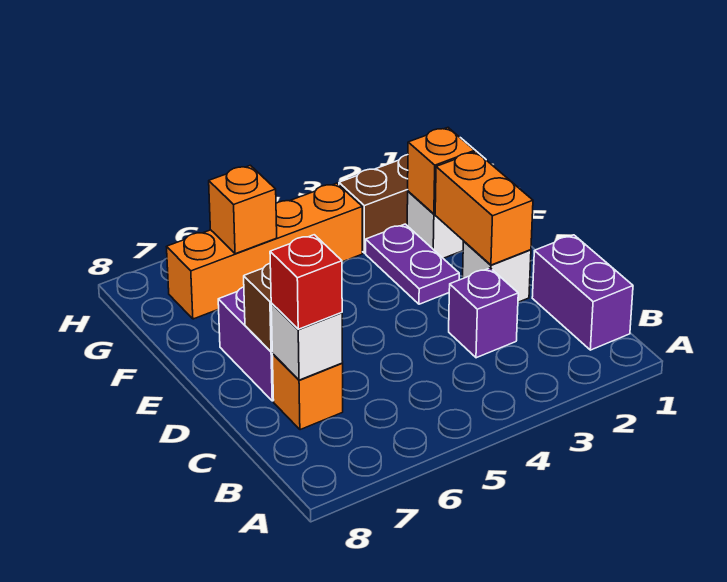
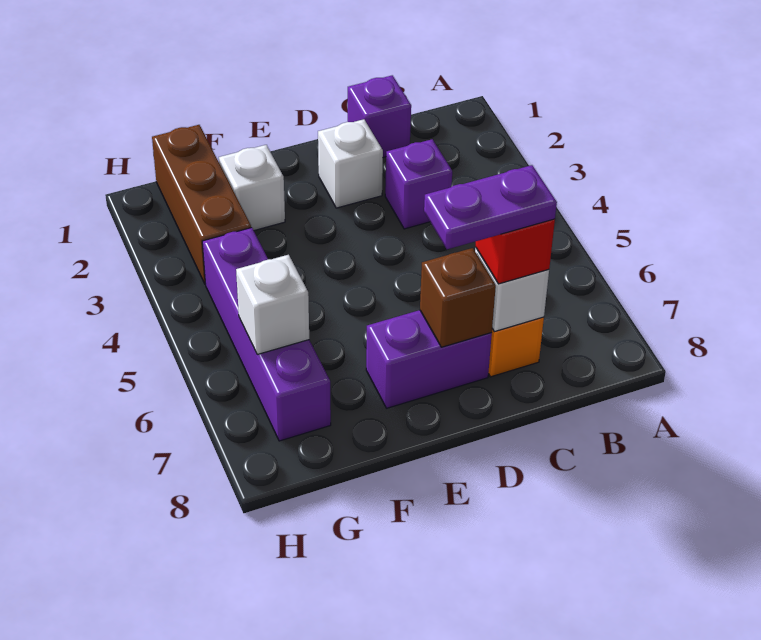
purple brick B1:C1 level 1 -> purple brick C1 level 1
orange brick D2:E2 level 2 -> none
purple plate E3:F3 level 1 -> purple plate C7:D7 level 4
orange brick F2 level 2 -> none
orange brick G4:G7 level 1 -> purple brick G4:G7 level 1
orange brick G6 level 2 -> white brick G6 level 2

